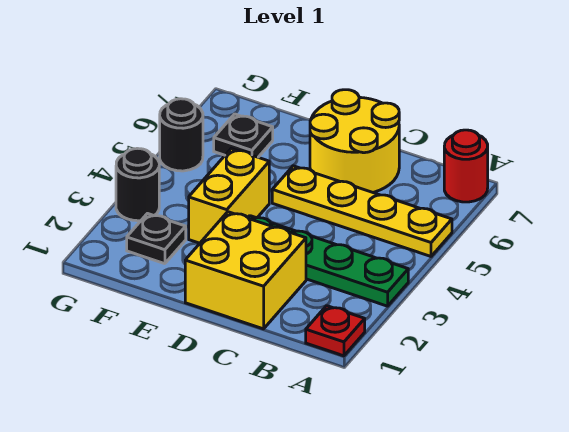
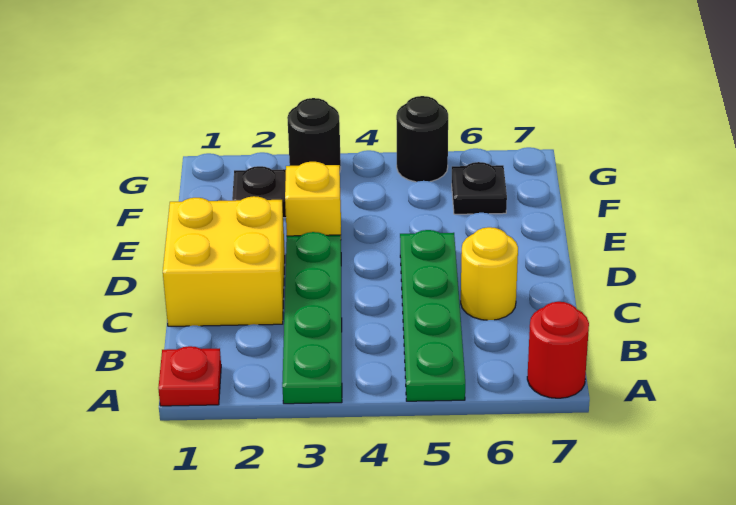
yellow plate A5:D5 level 1 -> green plate A5:D5 level 1
yellow round brick C6:D7 level 1 -> yellow round brick C6 level 1
yellow brick E3:E4 level 1 -> yellow brick E3 level 1

